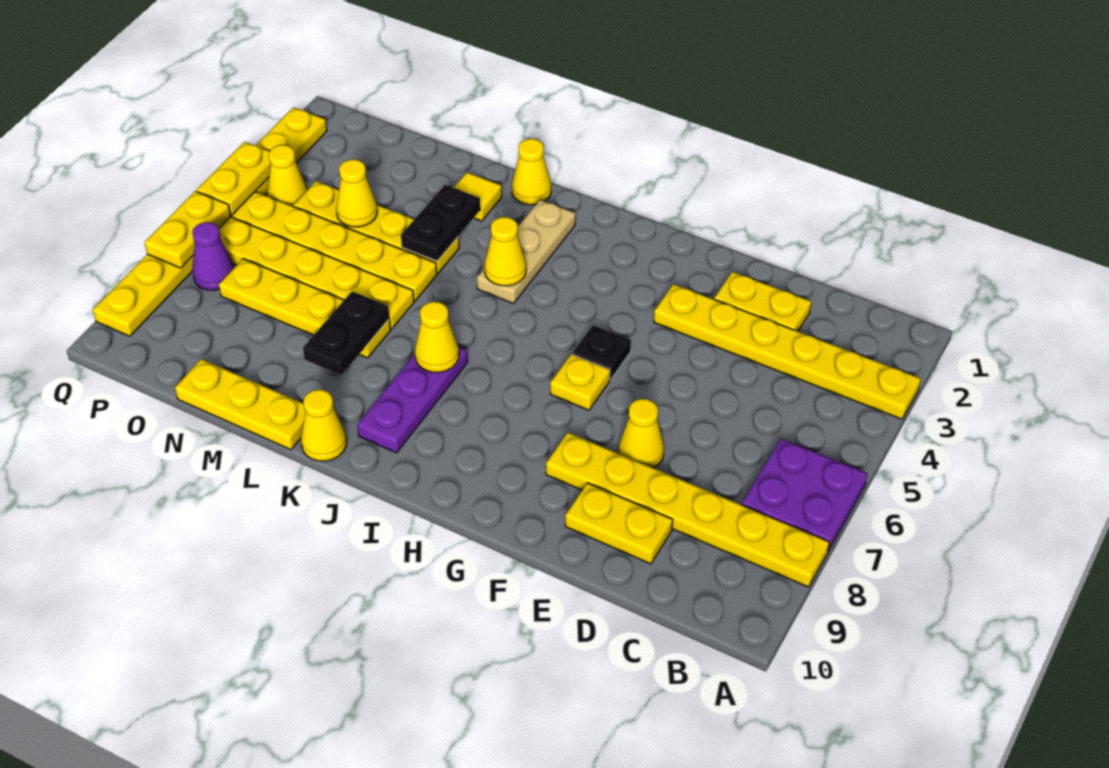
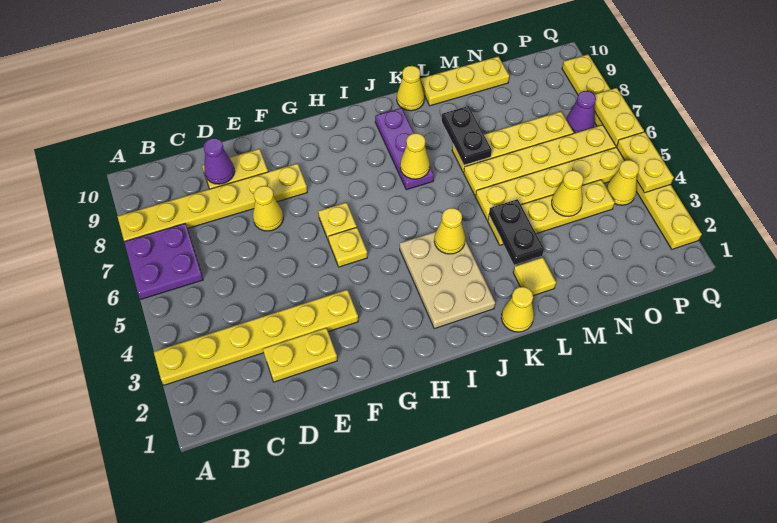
none -> purple cone D9 level 2
black plate G5 level 1 -> yellow plate G5 level 1
tan plate J2:J4 level 1 -> tan plate I2:J4 level 1

